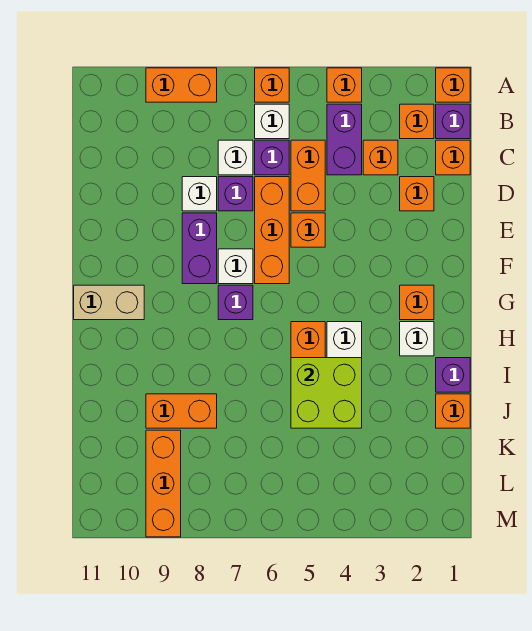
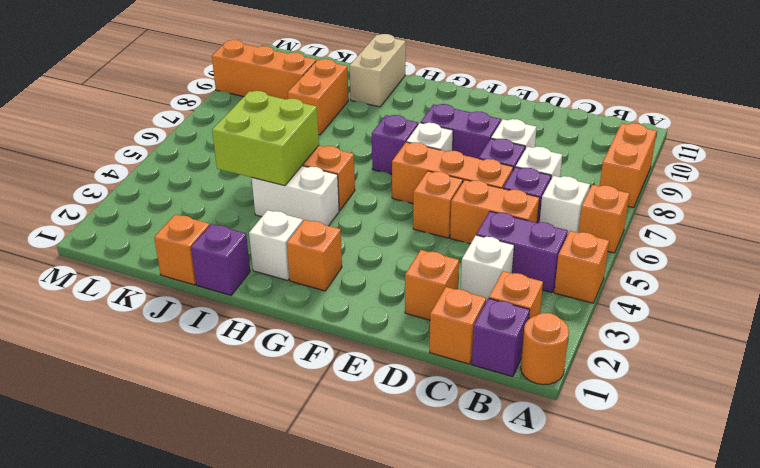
orange brick A1 level 1 -> orange round brick A1 level 1
orange brick C3 level 1 -> white brick C3 level 1
tan brick G10:G11 level 1 -> tan brick I10:I11 level 1

